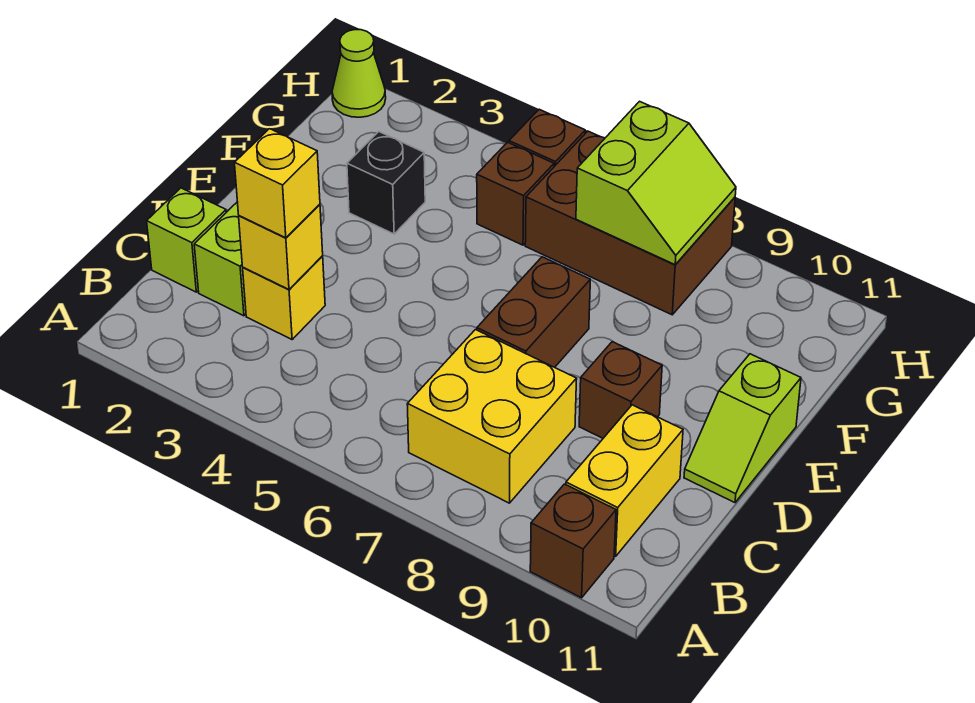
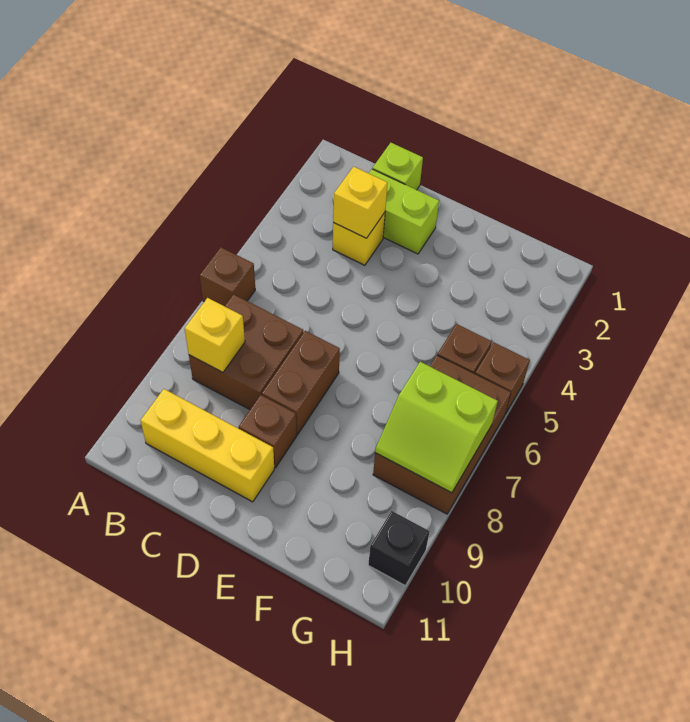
brown brick A10 level 1 -> brown brick A6 level 1
yellow brick B7:C8 level 1 -> brown brick B7:C8 level 1
yellow brick B10:C10 level 1 -> yellow brick B10:D10 level 1
yellow brick C3 level 3 -> yellow brick B8 level 2
brown brick D7:E7 level 1 -> brown brick D7:D8 level 1
lime slope D11:E11 level 1 top E -> none
black brick F3 level 1 -> black brick H10 level 1
lime cone H1 level 1 -> none

